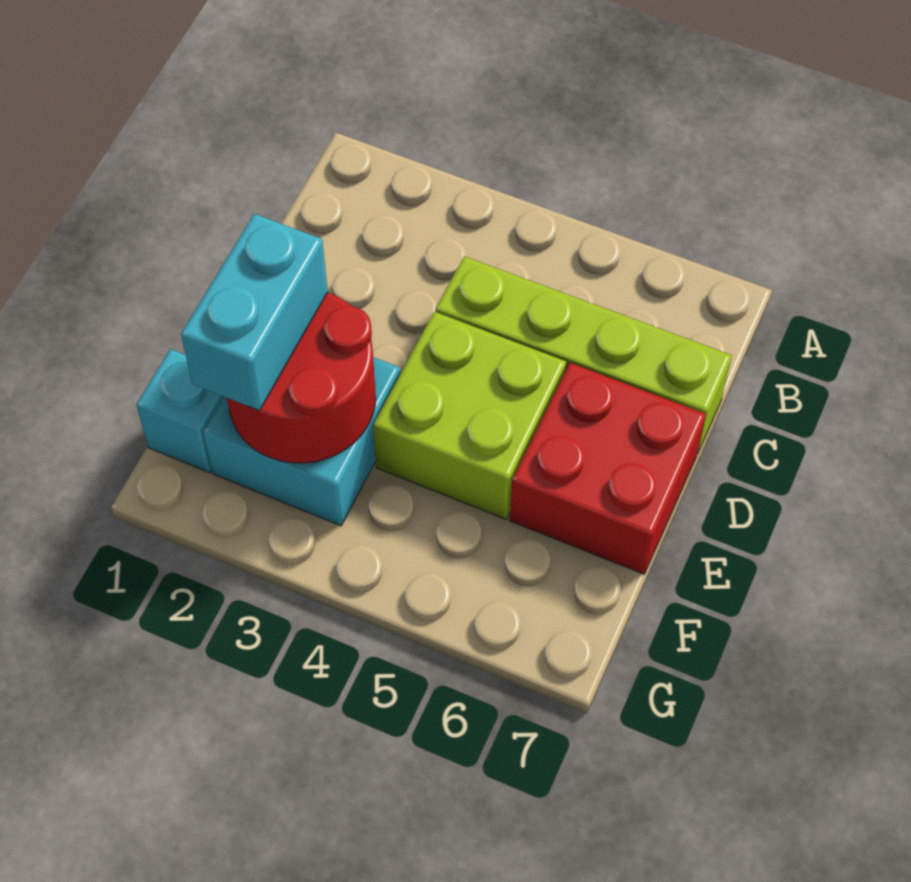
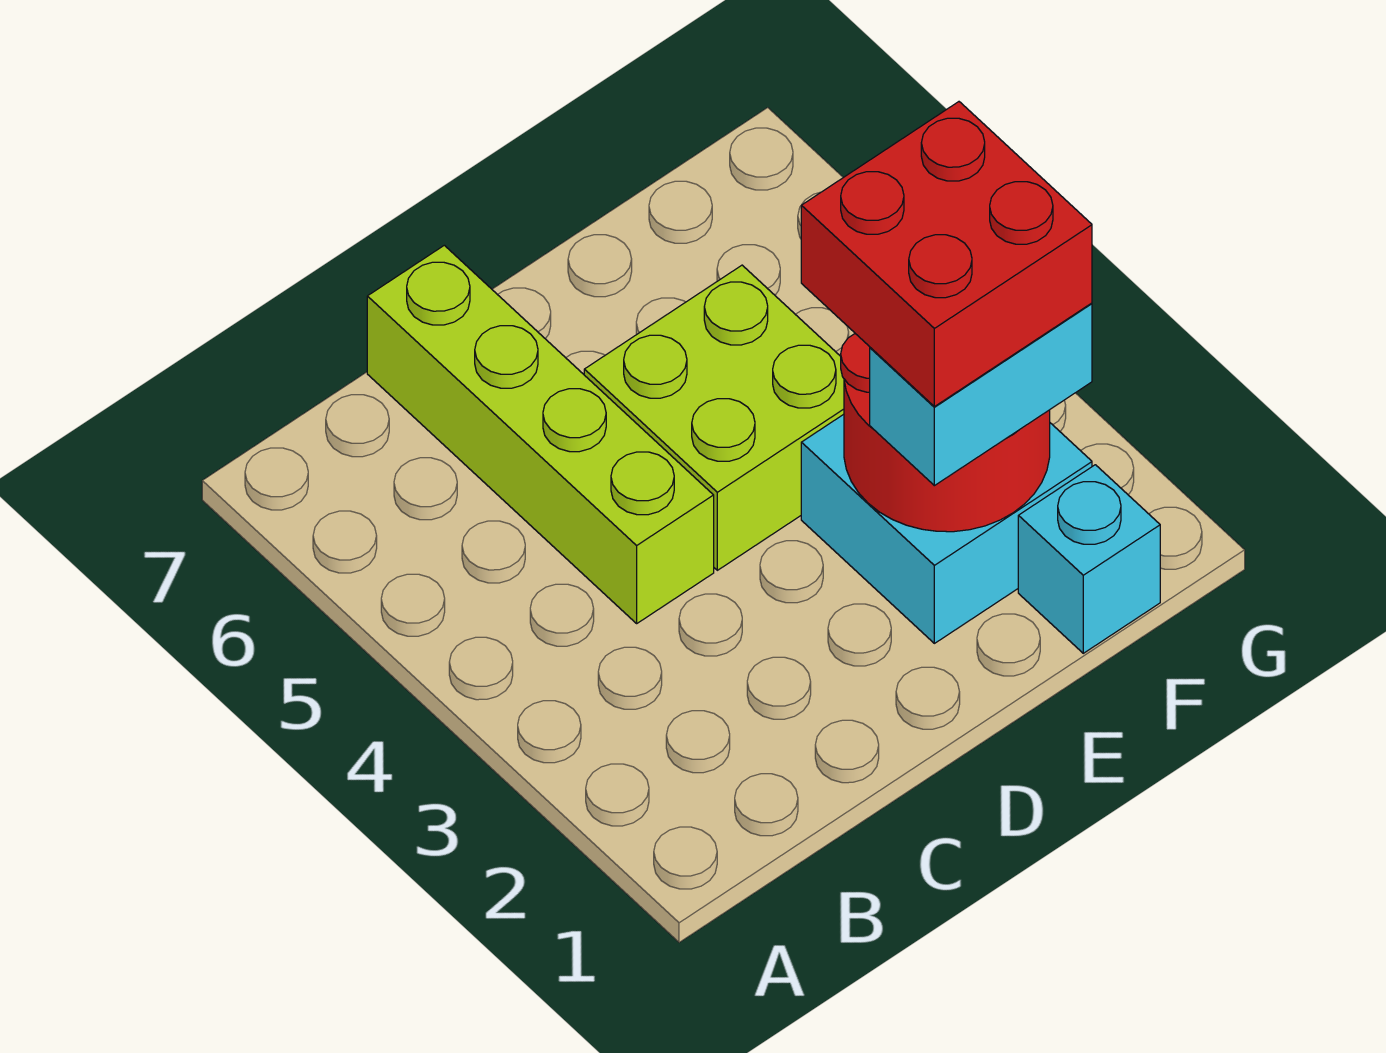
red brick D6:E7 level 1 -> red brick E2:F3 level 4

